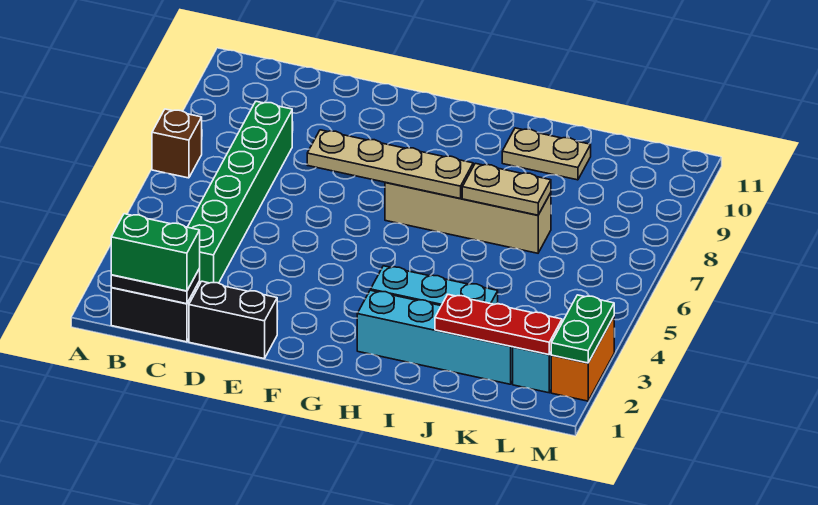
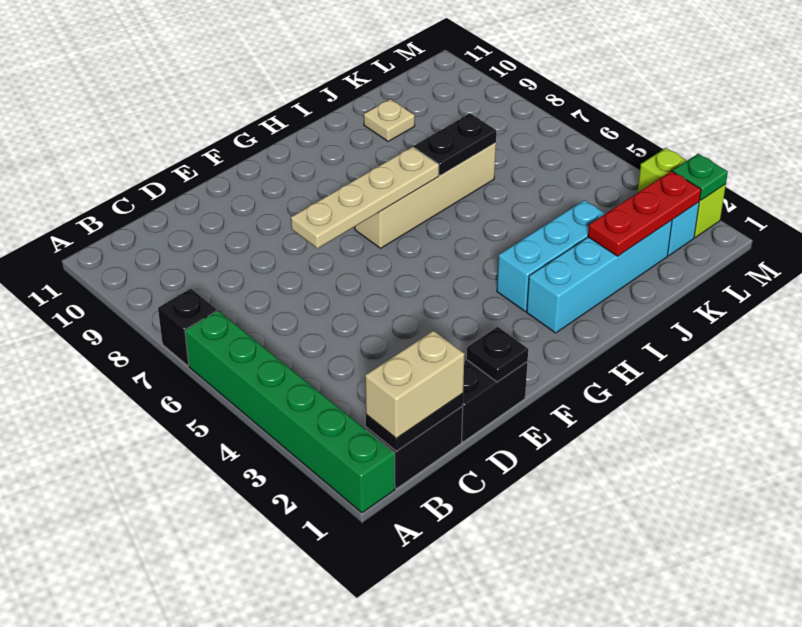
brown brick A7 level 1 -> black brick A7 level 1
green brick B1:C1 level 3 -> tan brick B1:C1 level 3
green brick C3:C8 level 1 -> green brick A1:A6 level 1
none -> black plate E1 level 2
tan plate I7:J7 level 2 -> black plate I7:J7 level 2
tan plate I10:J10 level 1 -> tan plate J10 level 1
orange brick M2:M3 level 1 -> lime brick M2:M3 level 1
green plate M2:M3 level 2 -> green plate M2 level 2

